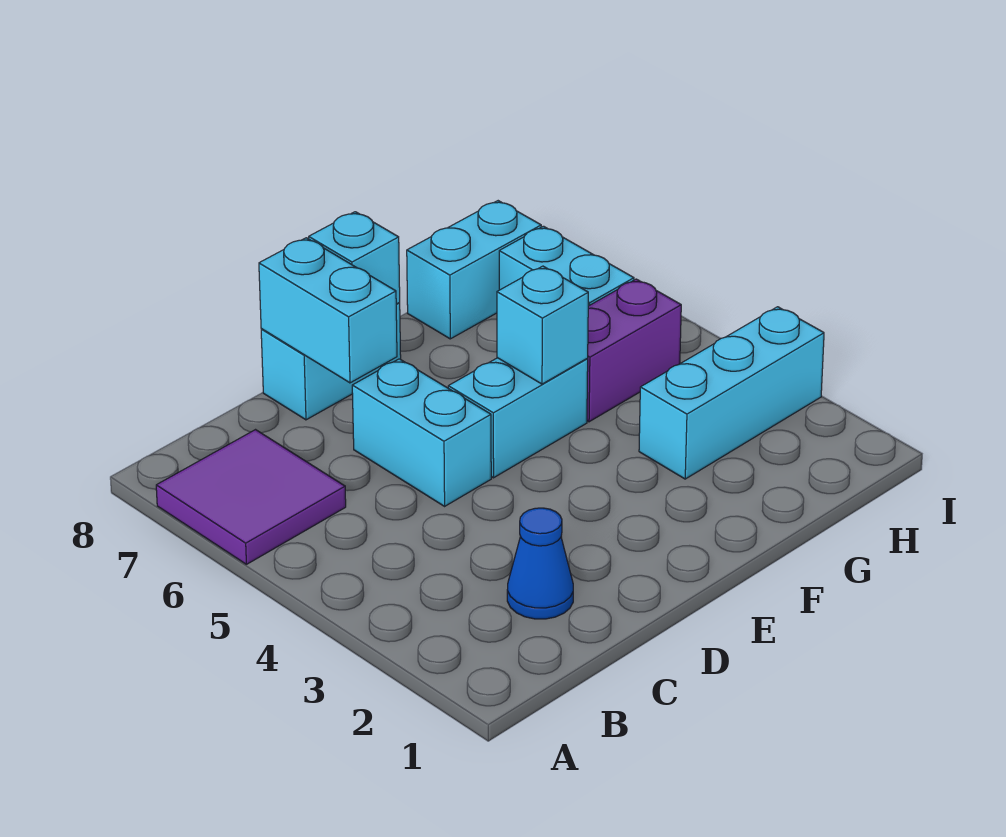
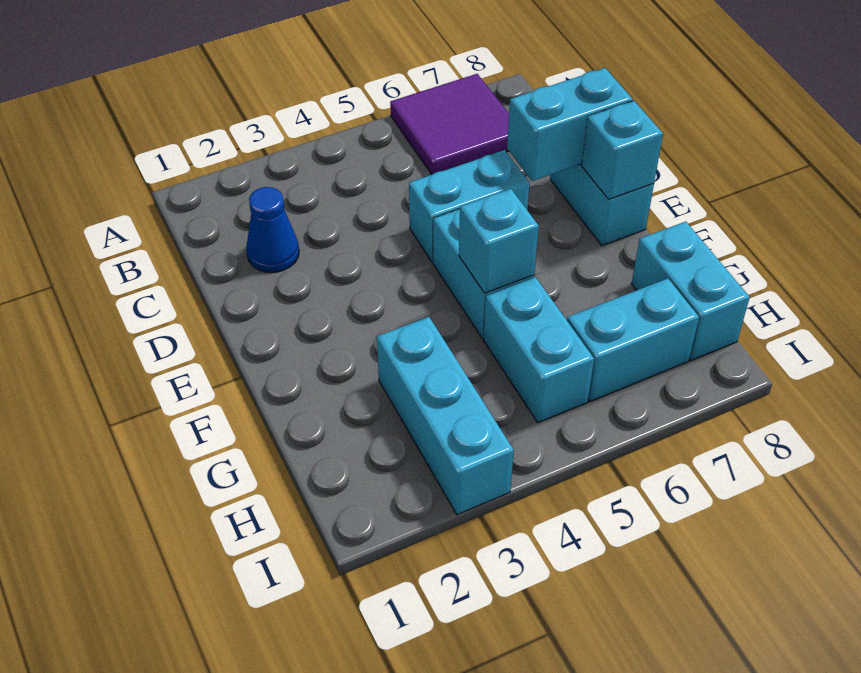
purple brick G5:H5 level 1 -> cyan brick G5:H5 level 1

